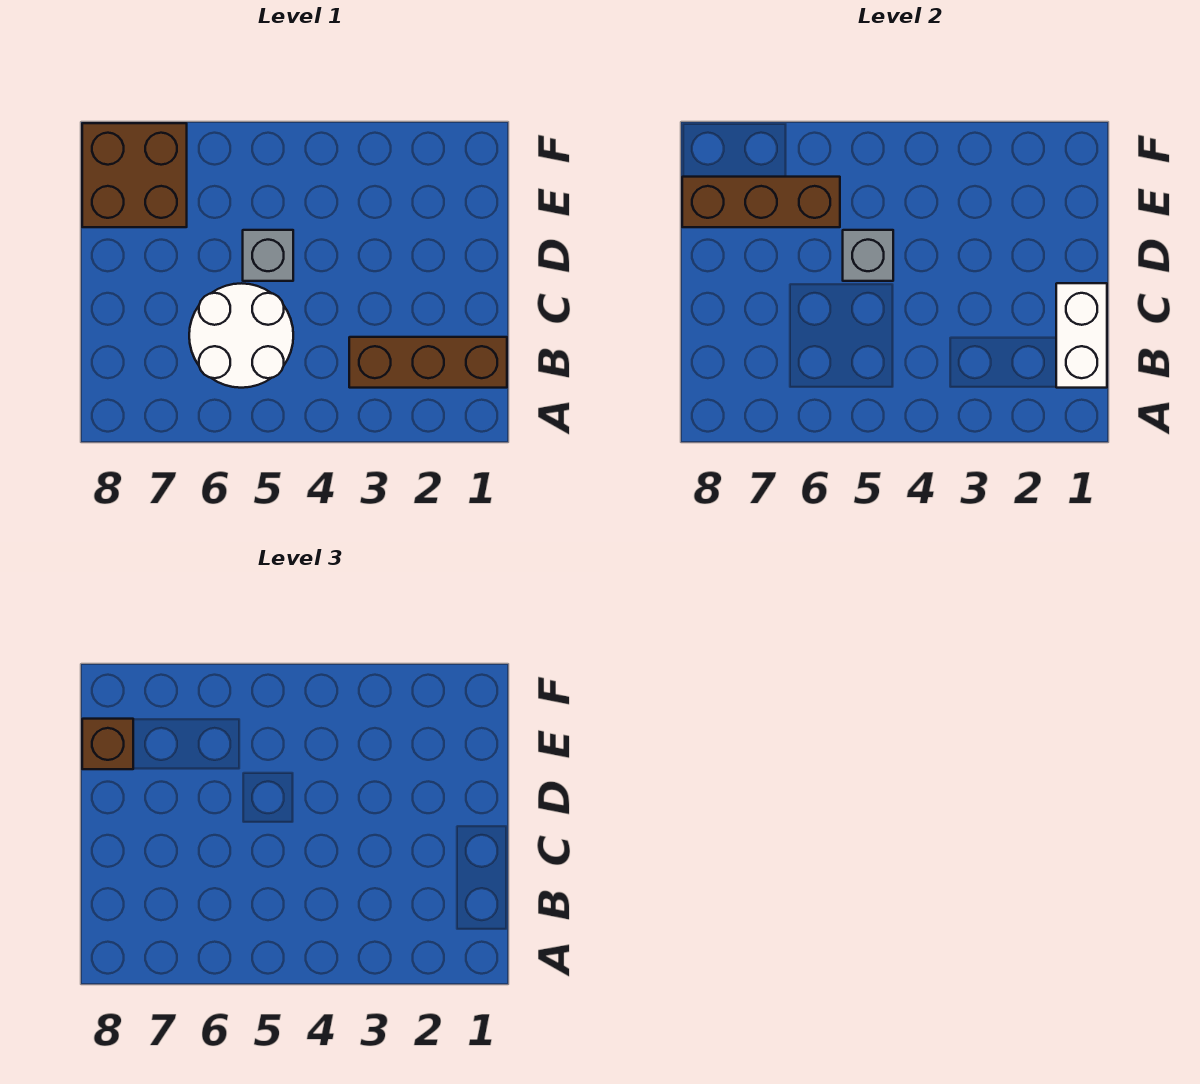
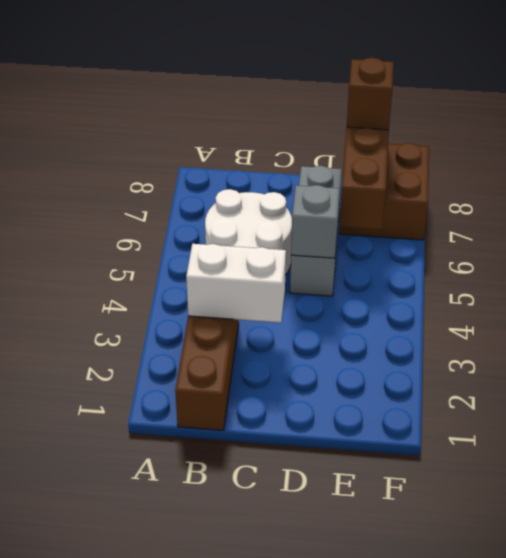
white brick B1:C1 level 2 -> white brick B3:C3 level 2
grey brick D5 level 1 -> grey brick D5:D7 level 1

